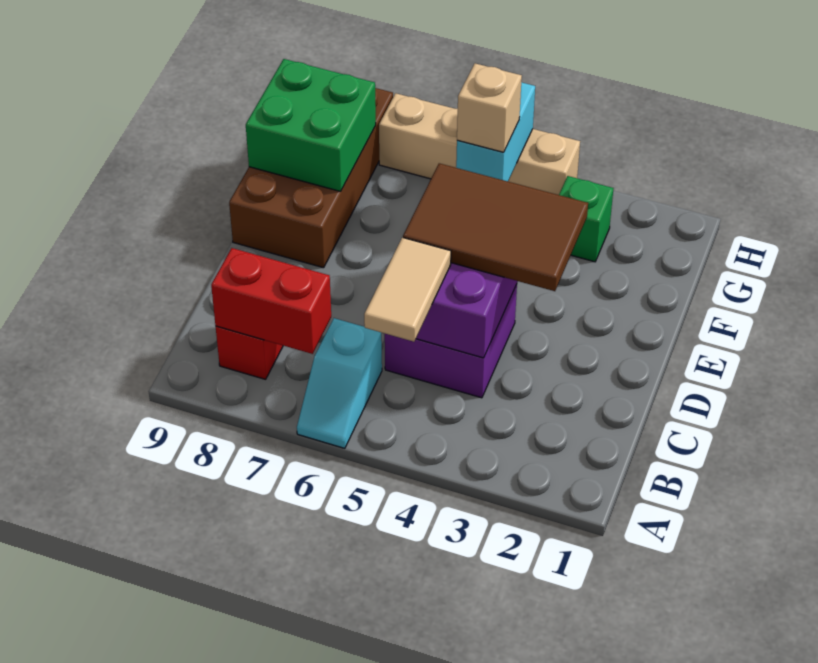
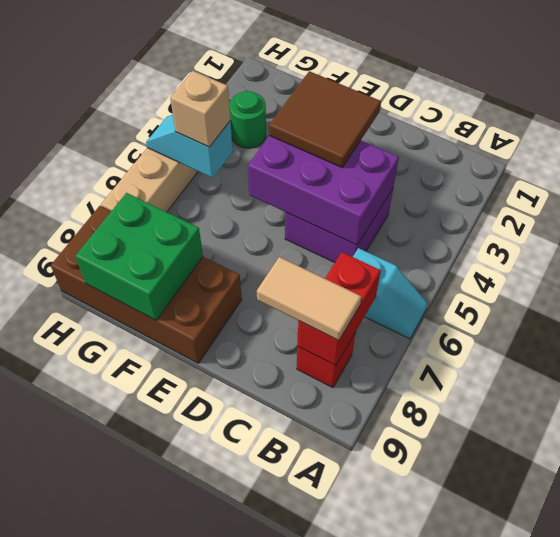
tan tile B5:C5 level 3 -> tan tile B8:C8 level 3
brown tile D3:E5 level 3 -> brown tile D3:E4 level 3
green brick G3 level 1 -> green round brick G3 level 1
cyan brick G5:H5 level 2 -> cyan slope G5:H5 level 2 top G

